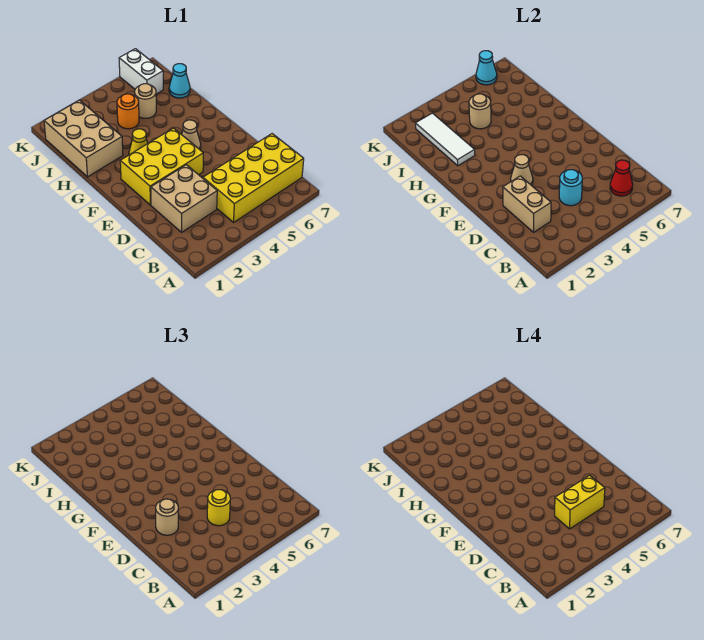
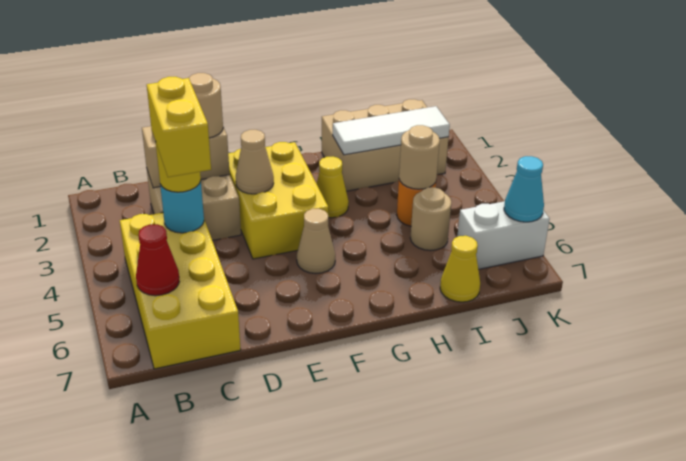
cyan cone I7 level 1 -> yellow cone I7 level 1

